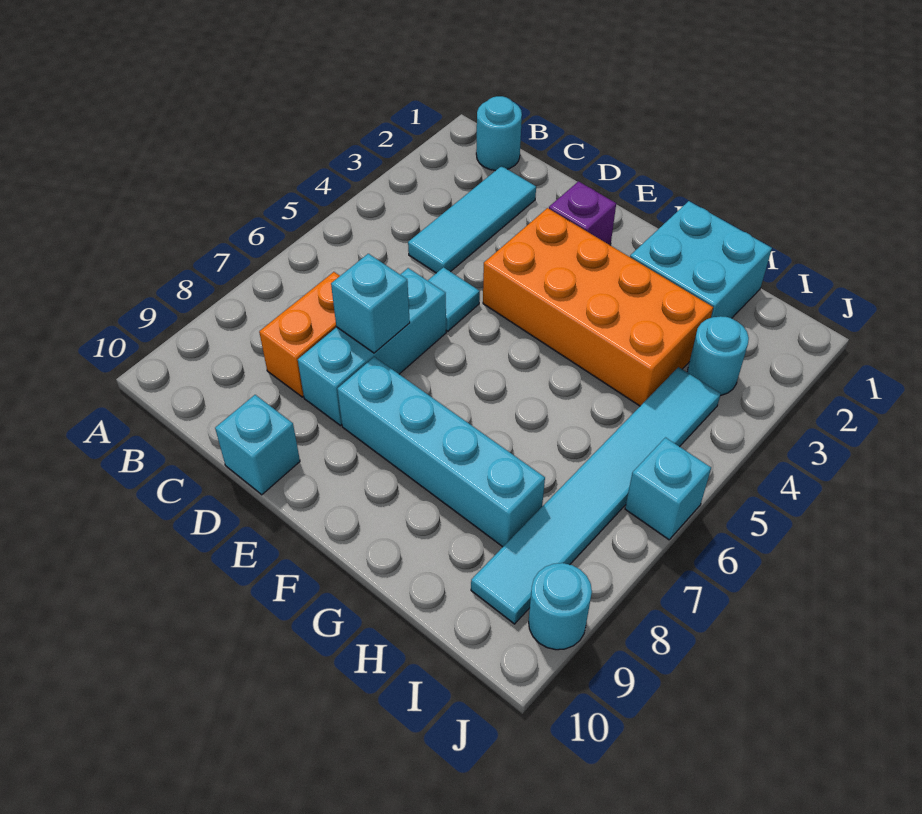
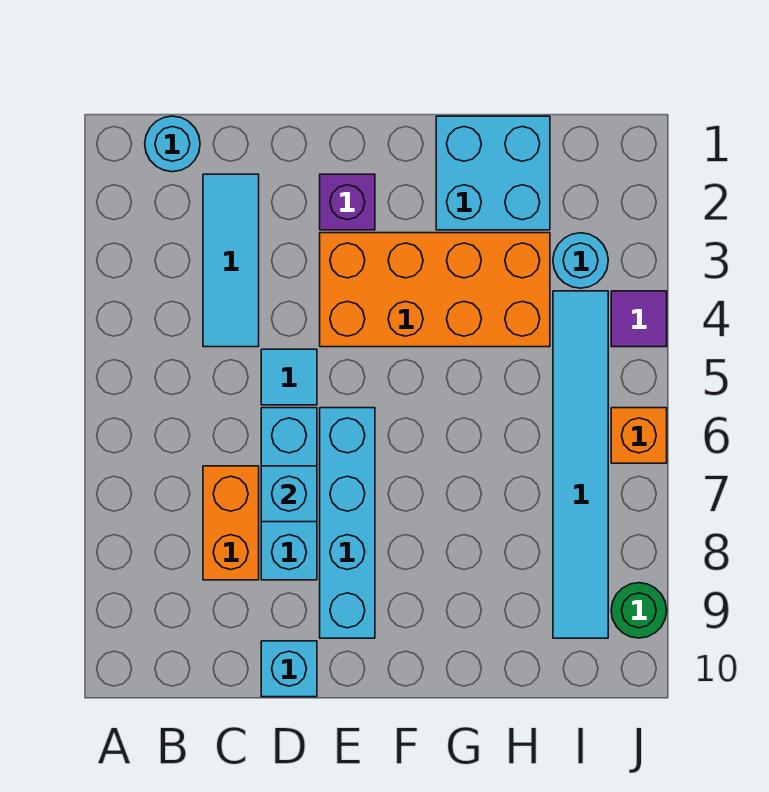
cyan brick E8:H8 level 1 -> cyan brick E6:E9 level 1
none -> purple tile J4 level 1
cyan brick J6 level 1 -> orange brick J6 level 1
cyan round brick J9 level 1 -> green round brick J9 level 1

